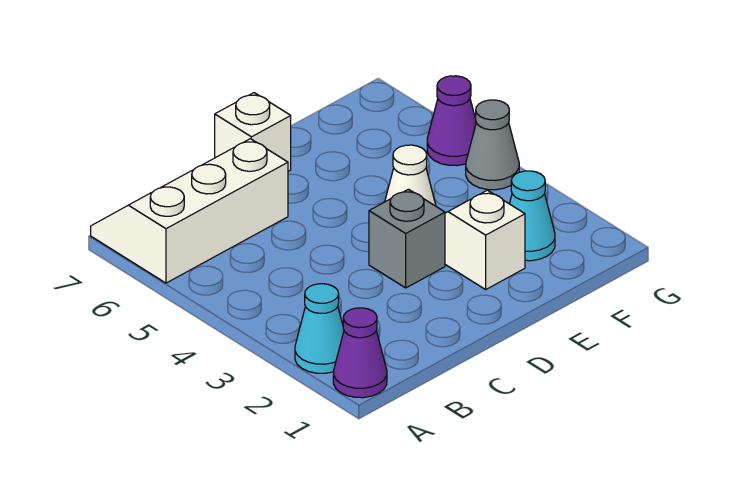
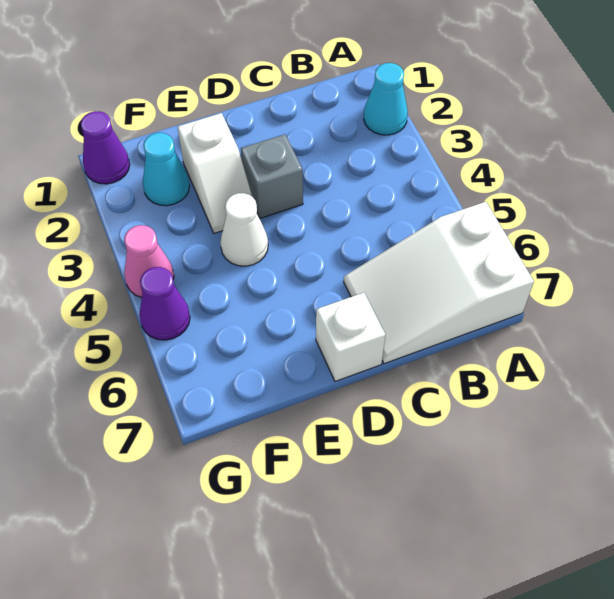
purple cone A1 level 1 -> purple cone G1 level 1
white slope A6:C7 level 1 top 6 -> white slope A6:C7 level 1 top A
grey cone G4 level 1 -> pink cone G4 level 1

